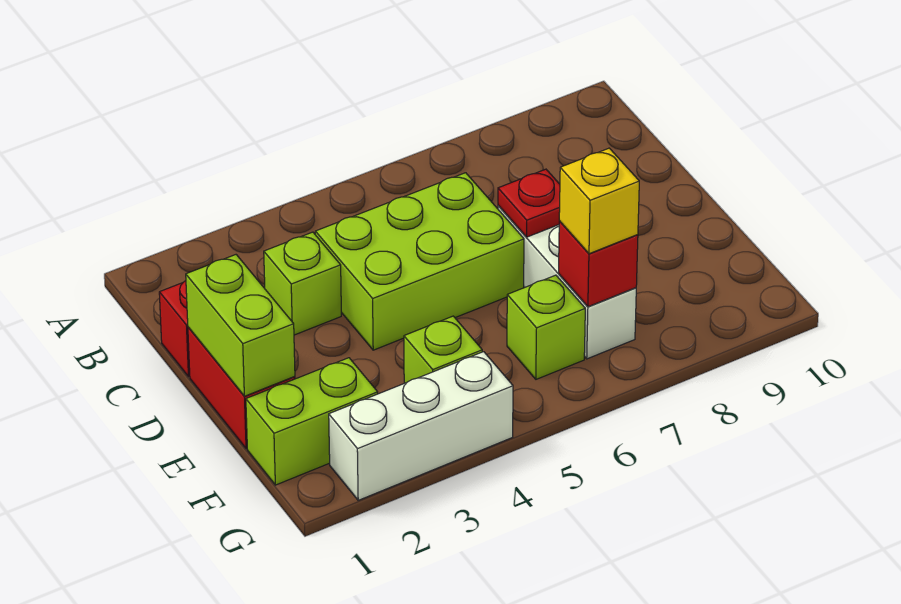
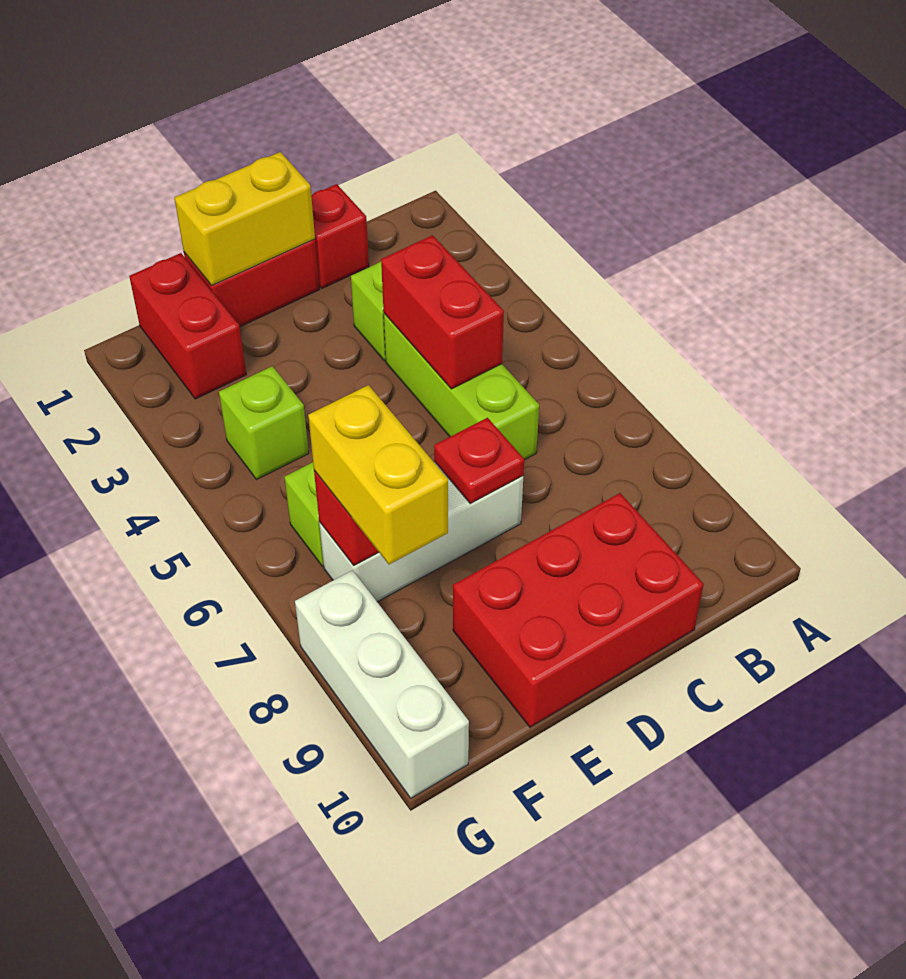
lime brick C4:D6 level 1 -> lime brick C4:C6 level 1
none -> red brick C4:C5 level 2
none -> red brick C9:E10 level 1
lime brick D1:E1 level 2 -> yellow brick D1:E1 level 2
lime brick F1:F2 level 1 -> red brick F1:F2 level 1
yellow brick F7 level 3 -> yellow brick F7:F8 level 3
white brick G2:G4 level 1 -> white brick G8:G10 level 1

